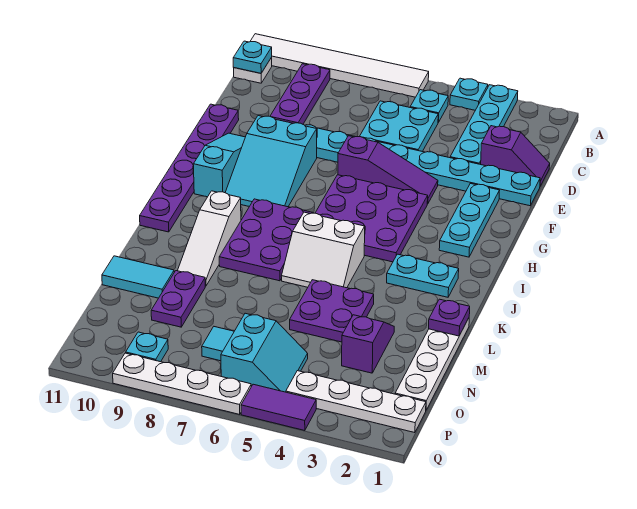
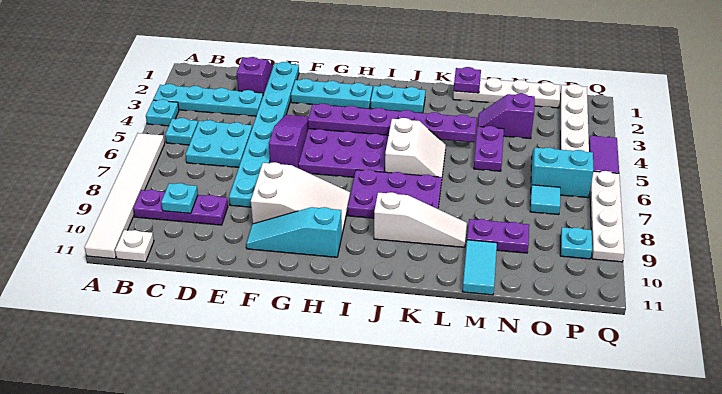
cyan plate B11 level 2 -> cyan plate C9 level 2
purple plate E11:J11 level 1 -> purple plate G4:L4 level 2
cyan slope F8:H9 level 1 top F -> white slope F8:H9 level 1 top F
cyan plate J2:J3 level 1 -> cyan plate I2:J2 level 1
purple plate L4:M5 level 1 -> purple plate M4:M5 level 1

